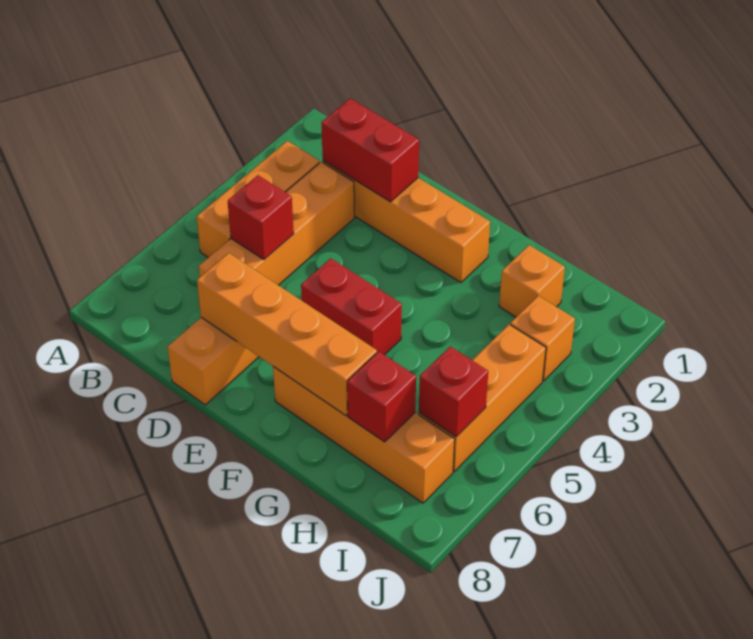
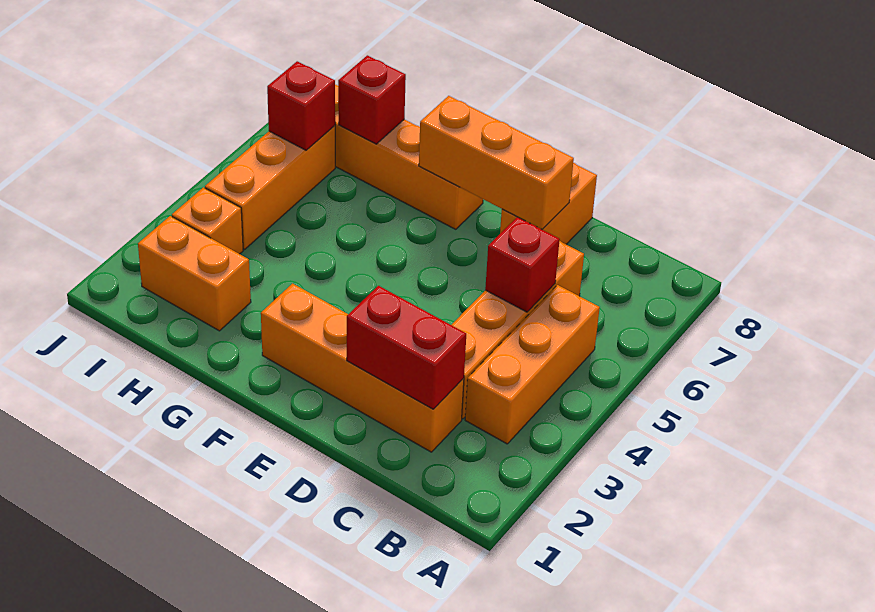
orange brick D7:G7 level 2 -> orange brick D7:F7 level 2
red brick E5:F5 level 1 -> none
orange brick H2 level 1 -> orange brick H2:I2 level 1

